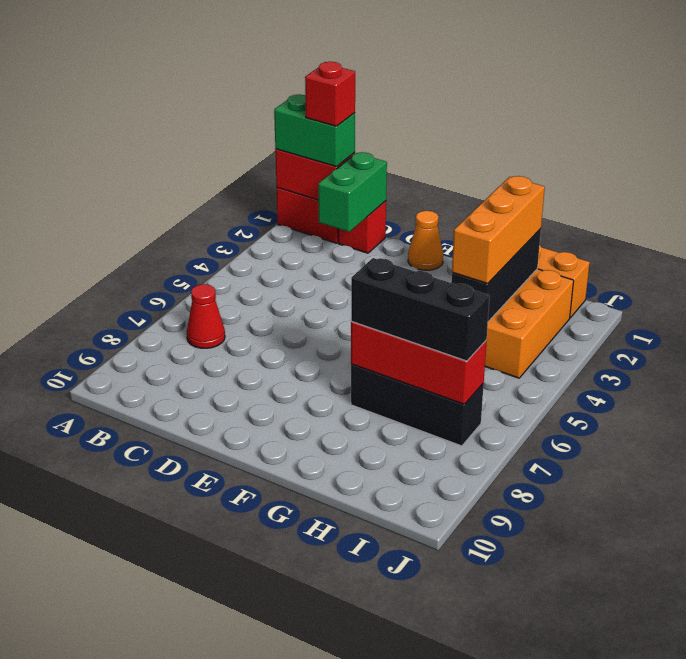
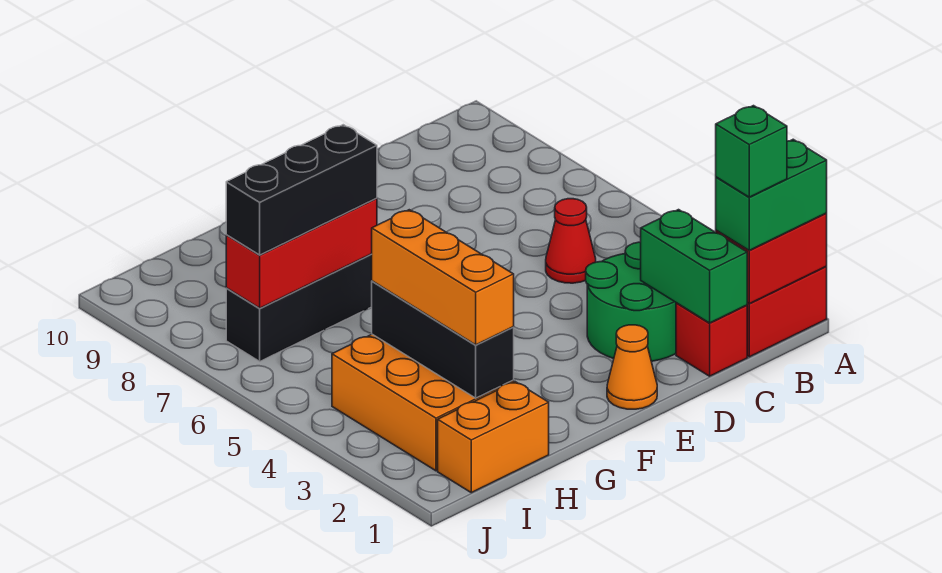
red brick B1 level 4 -> green brick B1 level 4
red cone B7 level 1 -> red cone C5 level 1
none -> green round brick C2:D3 level 1

